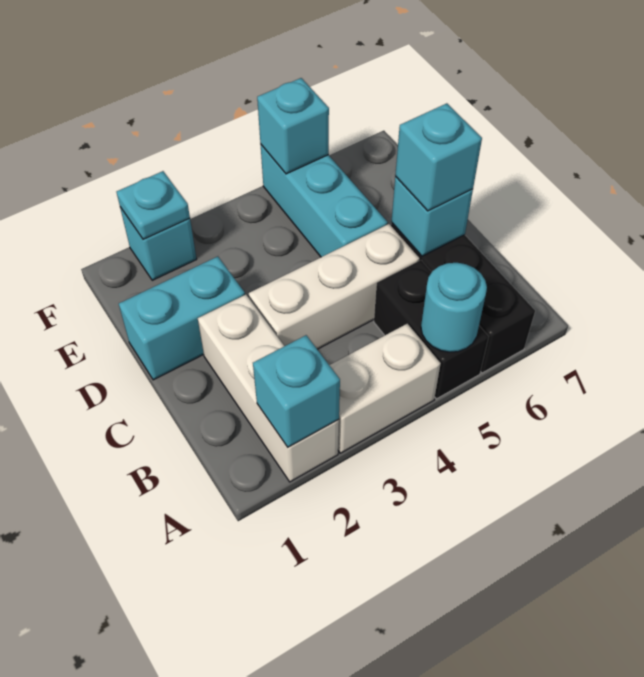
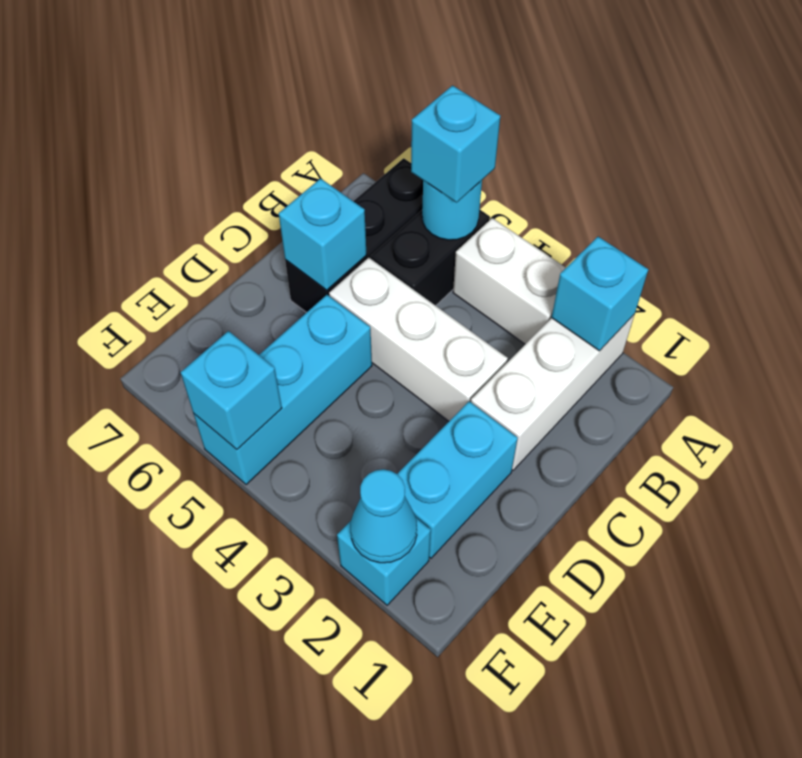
cyan brick C6 level 3 -> cyan brick A5 level 3
cyan brick D1:D2 level 1 -> cyan brick D2:E2 level 1
cyan plate F2 level 2 -> cyan cone F2 level 2

